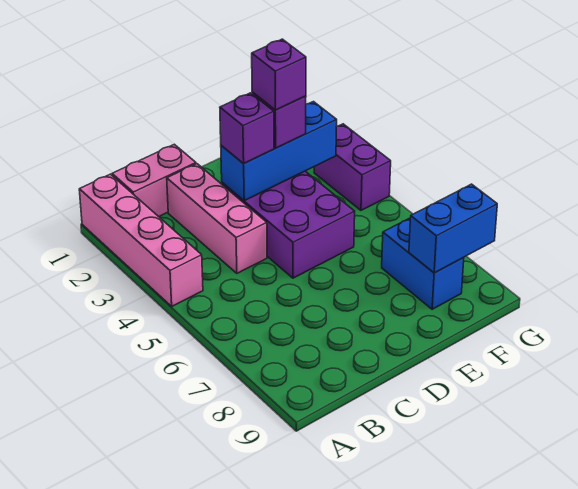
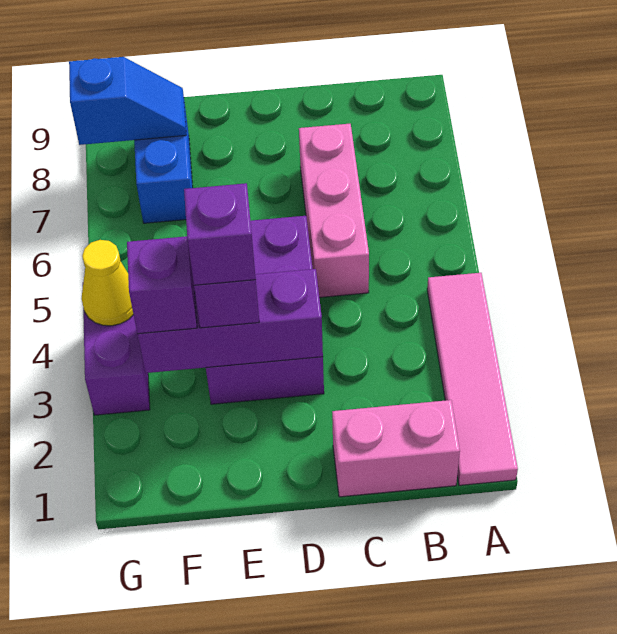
pink brick A1:A4 level 1 -> pink tile A1:A4 level 1
pink brick C2:C4 level 1 -> pink brick C5:C7 level 1
blue brick D3:F3 level 2 -> purple brick D3:F3 level 2
purple brick D3 level 3 -> purple brick F3 level 3
blue brick F8:G8 level 2 -> blue slope F8:G8 level 2 top G
none -> yellow cone G4 level 2

